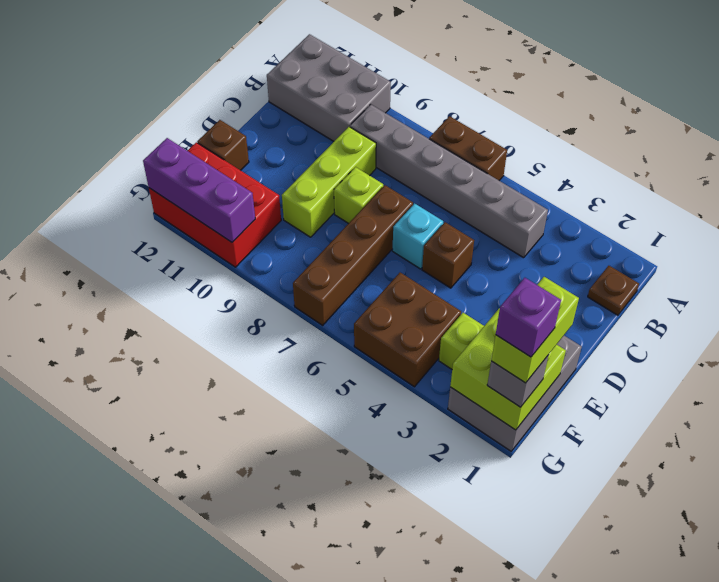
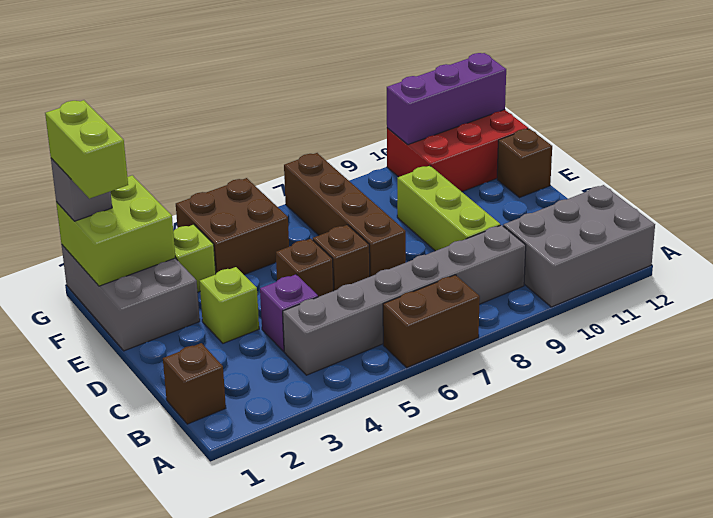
brown plate B1 level 1 -> brown brick B1 level 1
cyan brick D6 level 1 -> brown brick D6 level 1
lime brick D8 level 1 -> lime brick D3 level 1
purple brick G1 level 5 -> purple brick C4 level 1

